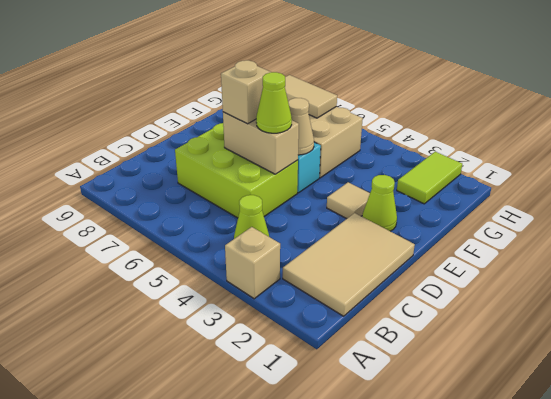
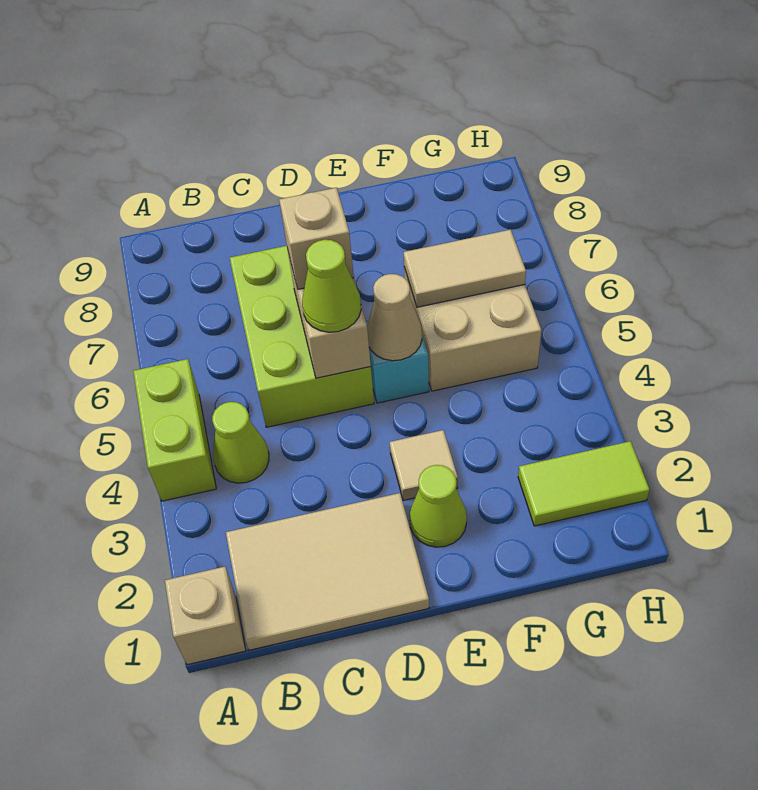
tan brick A3 level 1 -> tan brick A1 level 1
none -> lime brick A4:A5 level 1
tan tile G6:G7 level 2 -> tan tile F6:G6 level 2

